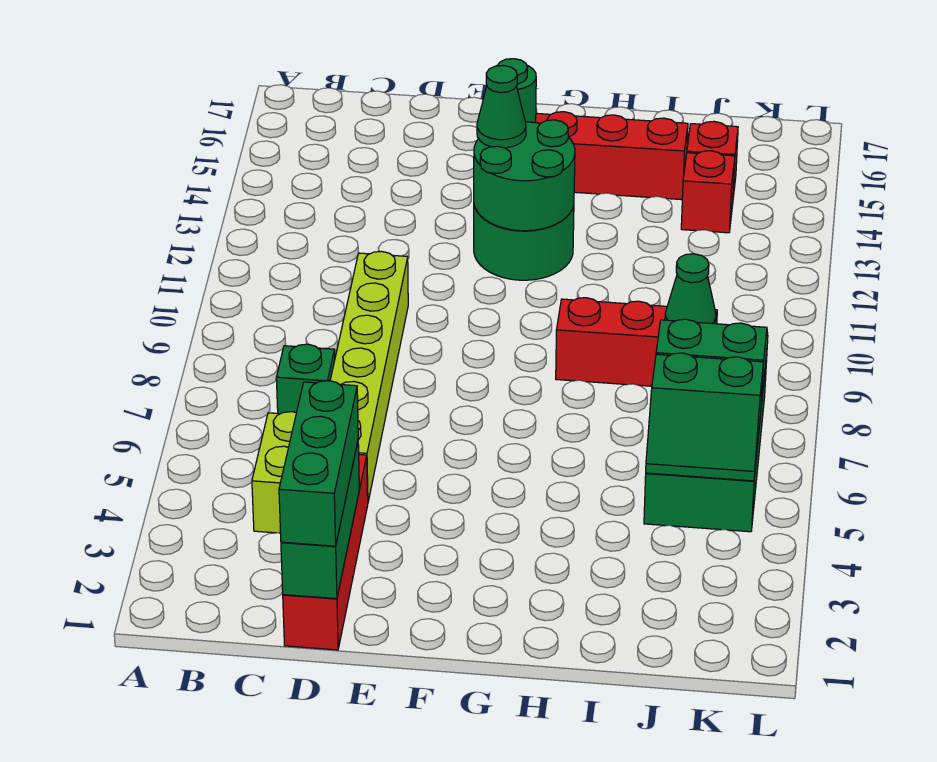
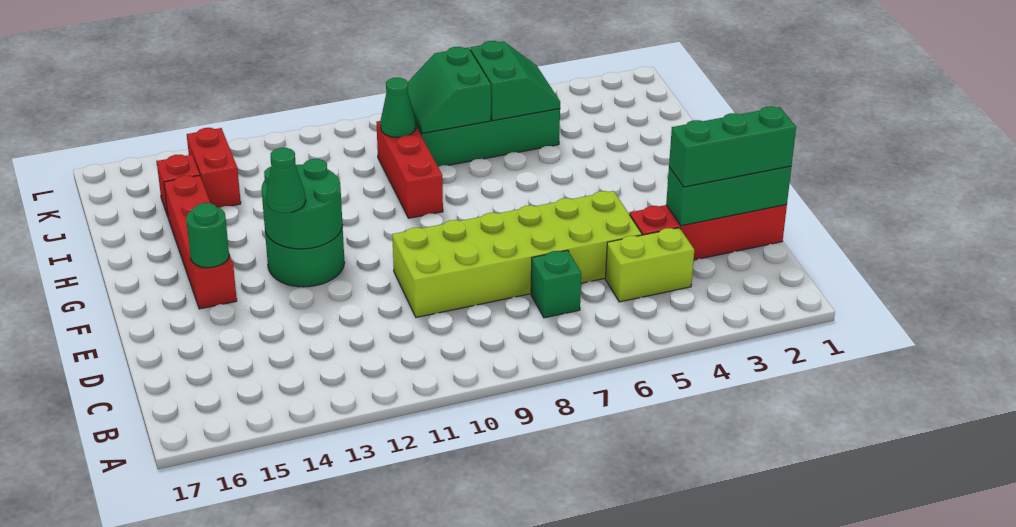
lime brick D5:D10 level 1 -> lime brick D5:E10 level 1
red brick J14 level 1 -> red brick J14:K14 level 1

